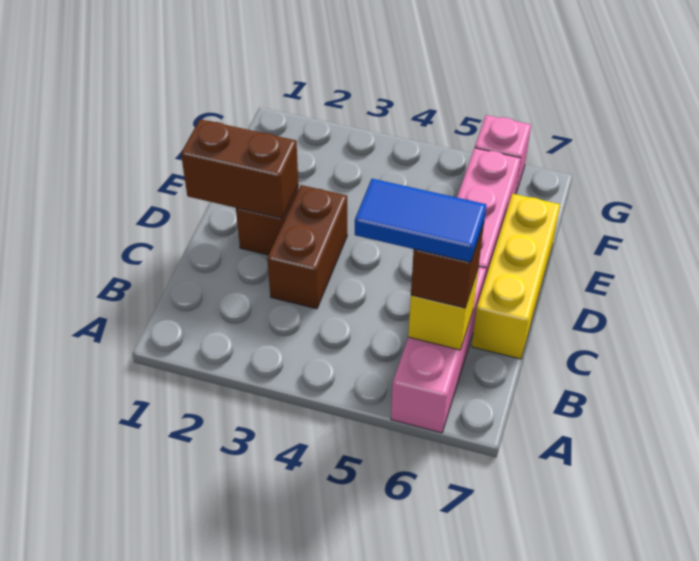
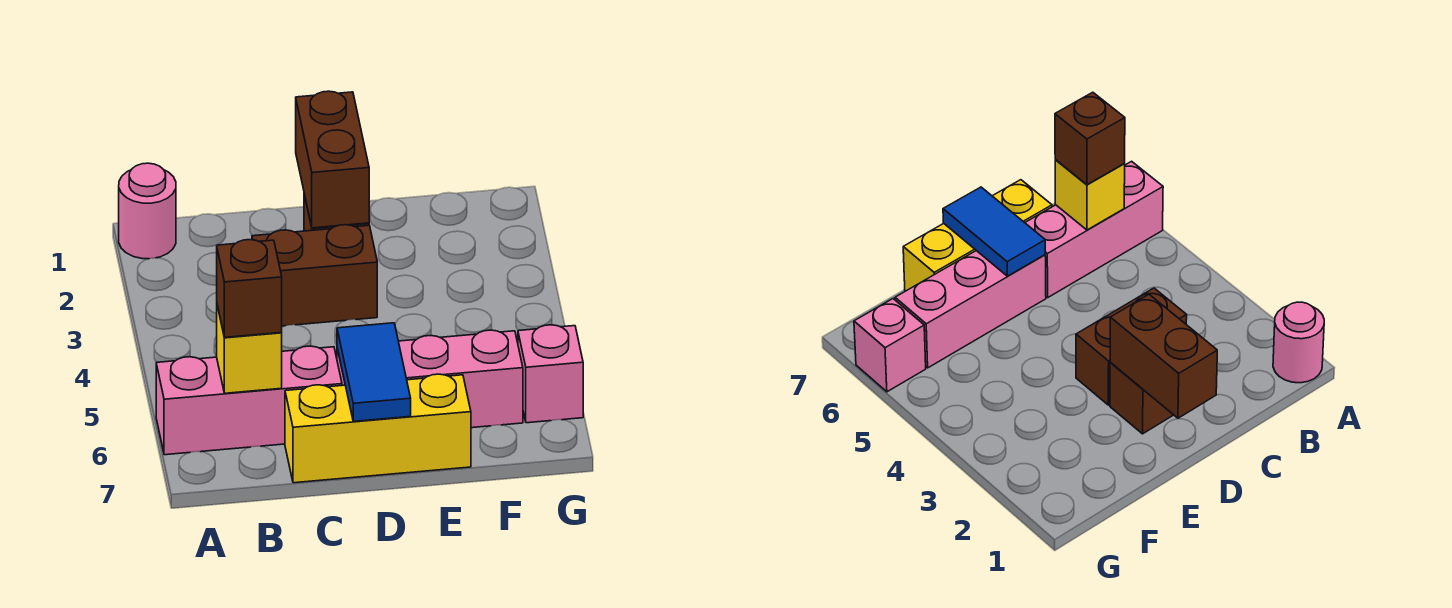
none -> pink round brick A1 level 1
blue tile B5:B6 level 4 -> blue tile D6:D7 level 2

